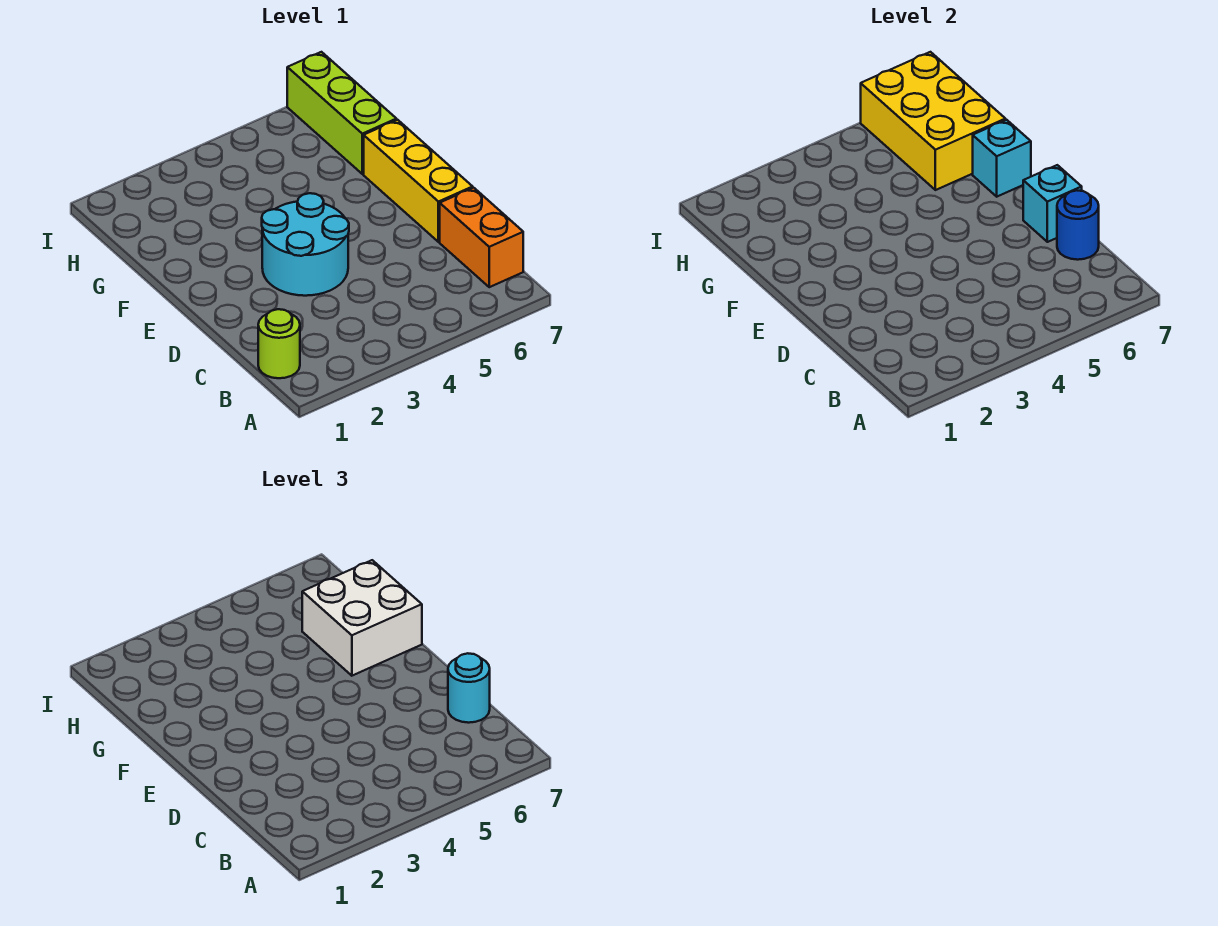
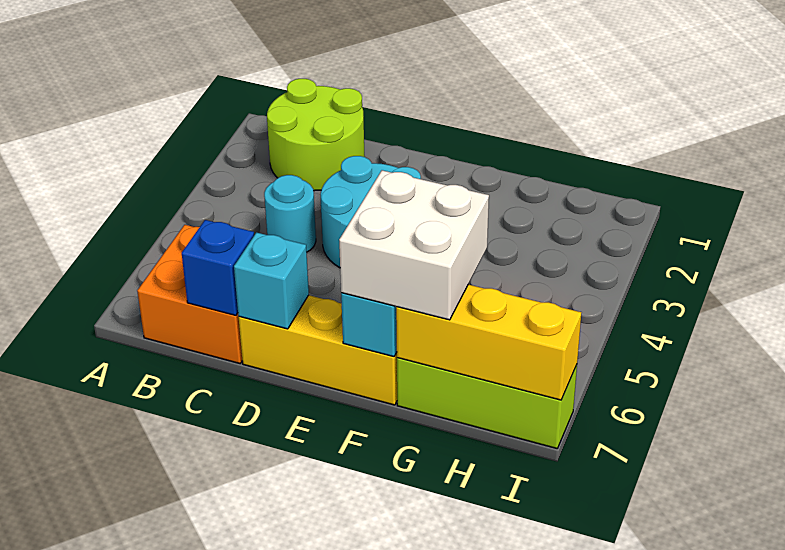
lime round brick B1 level 1 -> lime round brick B1:C2 level 1
orange brick B7:C7 level 1 -> orange brick B6:C7 level 1
blue round brick C7 level 2 -> blue brick C7 level 2
cyan round brick C7 level 3 -> cyan round brick C4 level 1
yellow brick G6:I7 level 2 -> yellow brick G7:I7 level 2

